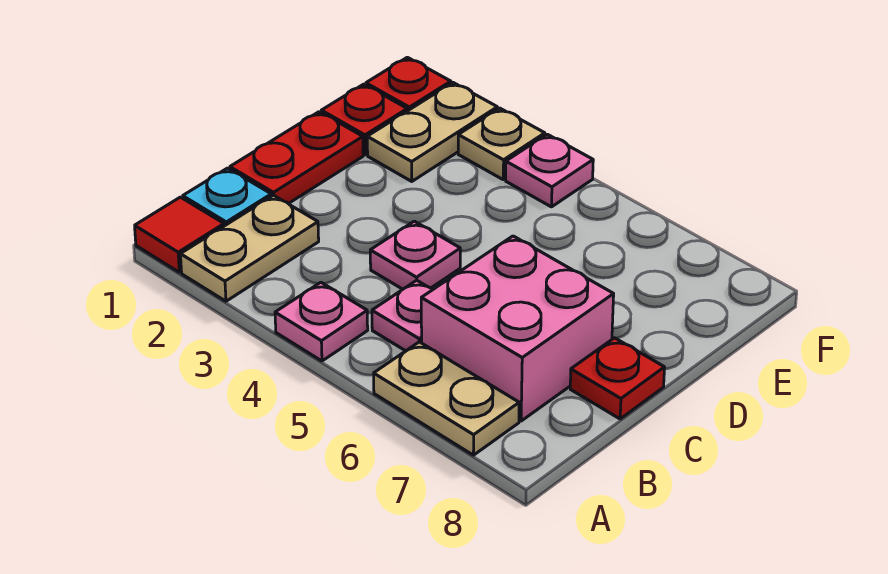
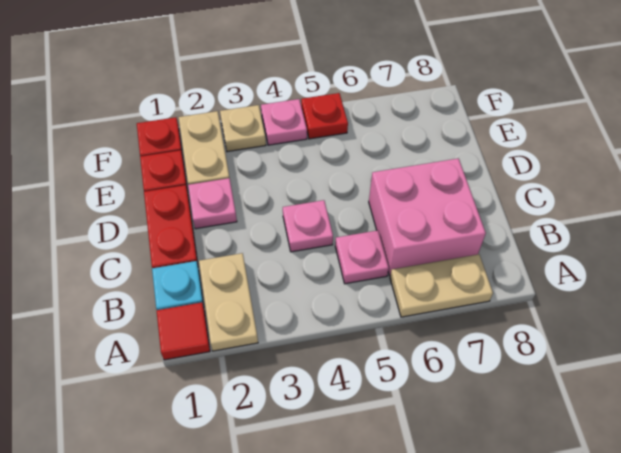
pink plate A4 level 1 -> pink plate D2 level 1
red plate C8 level 1 -> red plate F5 level 1

